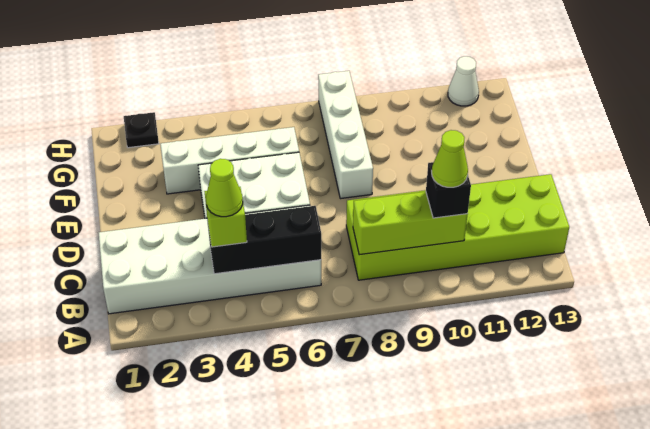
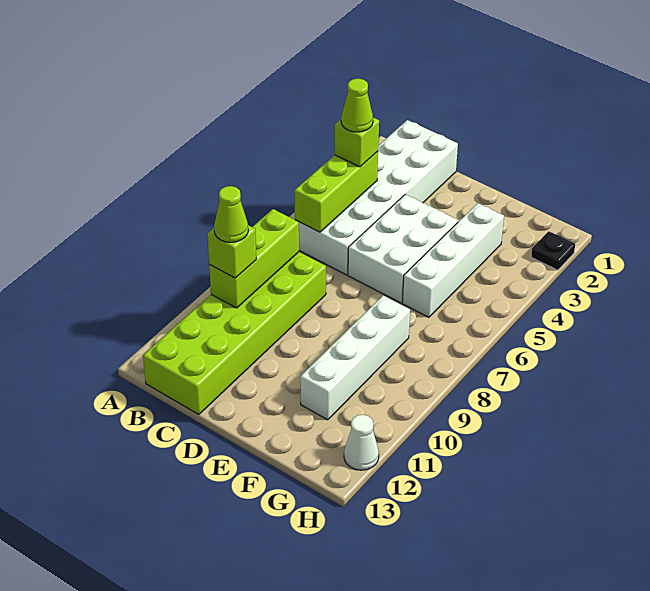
black brick B4:B6 level 2 -> lime brick B4:B6 level 2
black brick B10 level 3 -> lime brick B10 level 3
white brick E8:H8 level 1 -> white brick F8:F11 level 1

